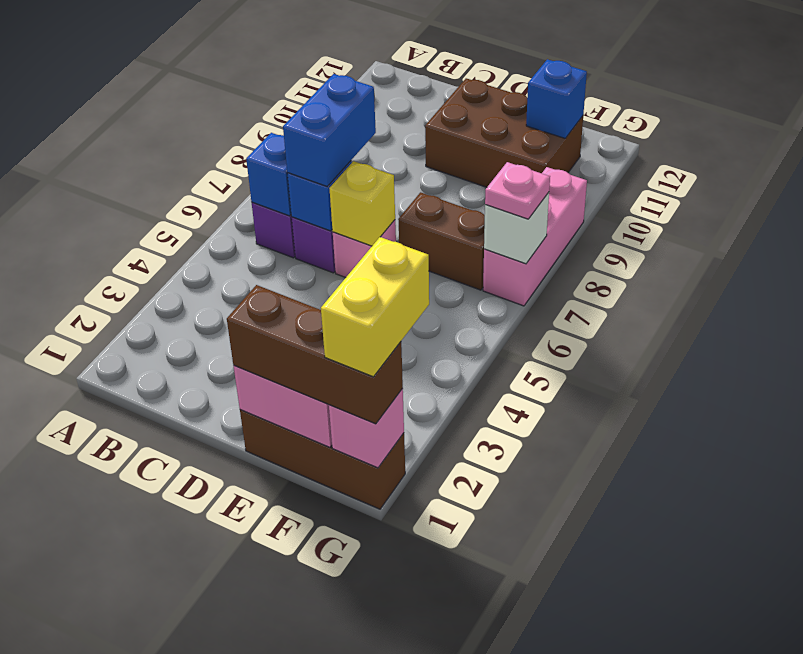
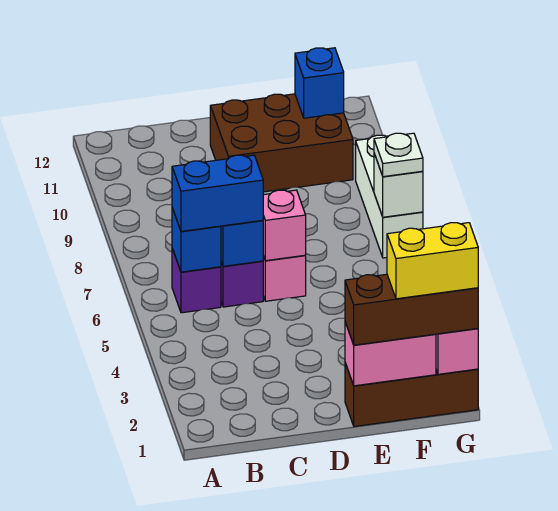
blue brick C6:C7 level 3 -> blue brick B6:C6 level 3
yellow brick D6 level 2 -> pink brick D6 level 2
brown brick E7:F7 level 1 -> none
yellow brick G1:G2 level 4 -> yellow brick F1:G1 level 4
pink brick G7:G9 level 1 -> white brick G7:G9 level 1
pink plate G7 level 3 -> white plate G7 level 3

